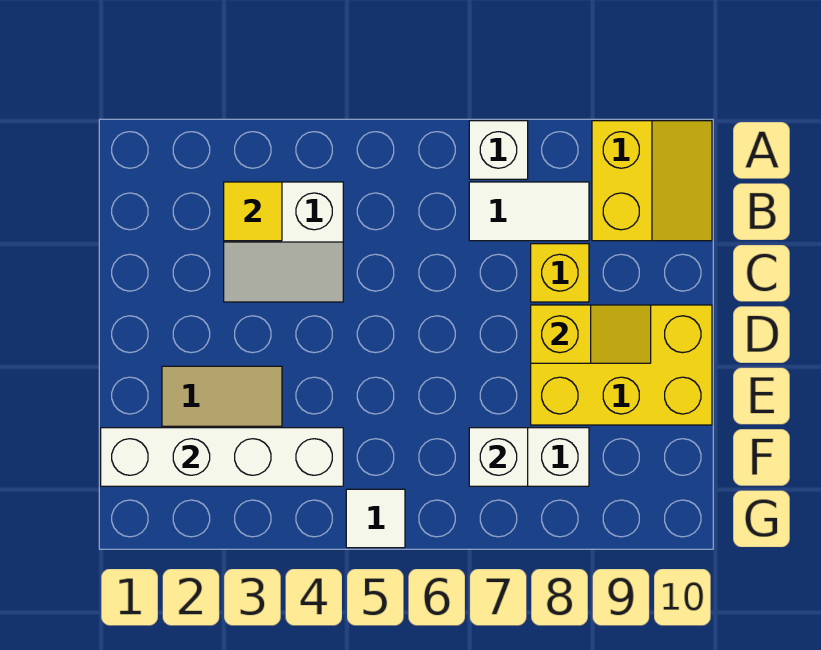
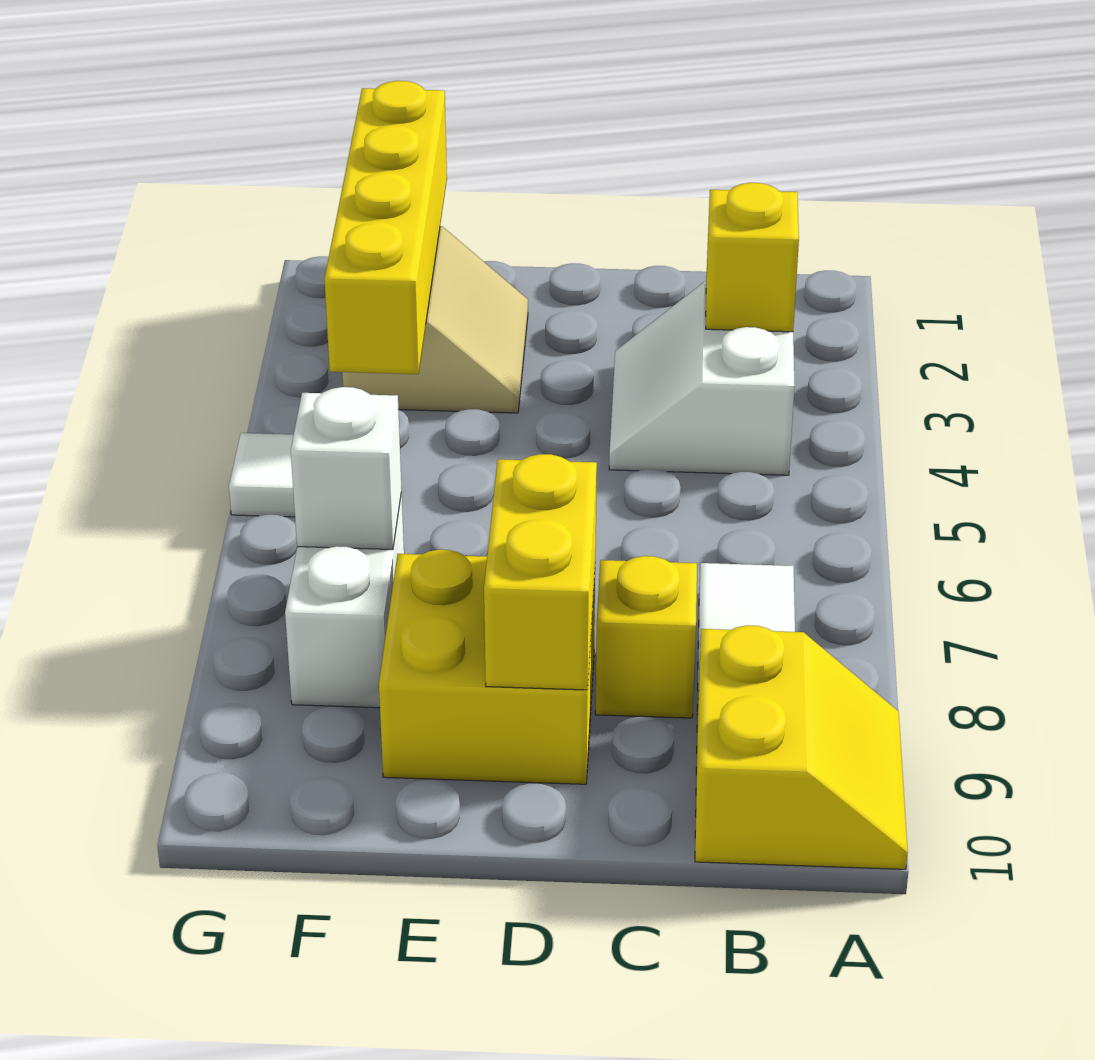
white brick A7 level 1 -> none
yellow slope A9:B10 level 1 top 9 -> yellow slope A9:B10 level 1 top B
yellow tile B3 level 2 -> yellow brick B3 level 2
yellow brick D8:E10 level 1 -> yellow brick D8:E9 level 1
yellow slope D8:D9 level 2 top 8 -> yellow brick D8:D9 level 2
white brick F1:F4 level 2 -> yellow brick F1:F4 level 2

